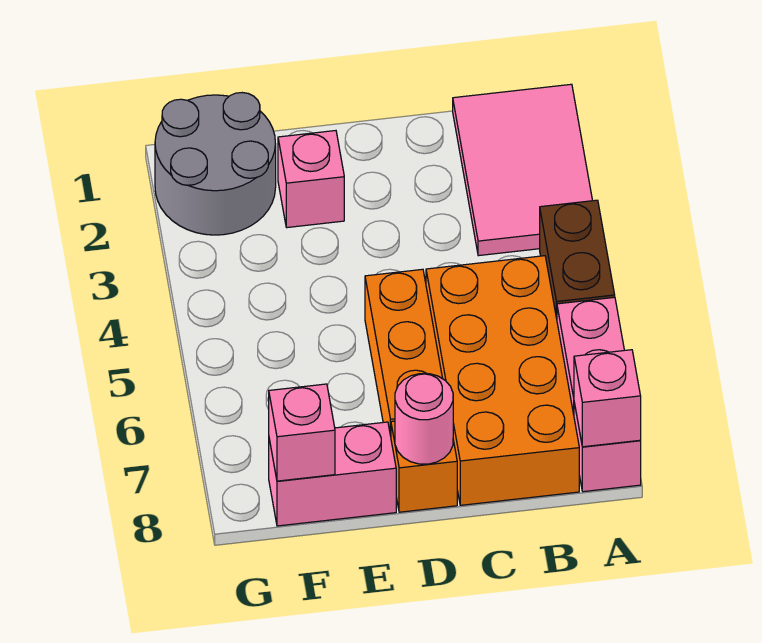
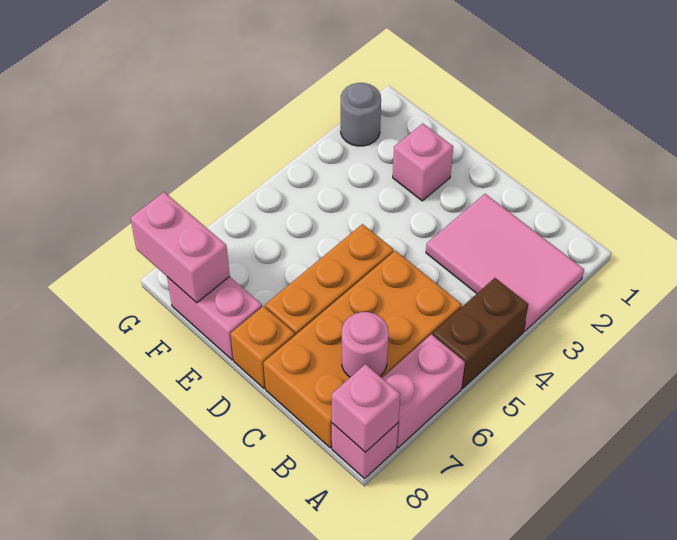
pink tile A1:B3 level 1 -> pink tile A2:C3 level 1
pink round brick D8 level 2 -> pink round brick B7 level 2
grey round brick F1:G2 level 1 -> grey round brick G2 level 1
pink brick F8 level 2 -> pink brick F8:G8 level 2

